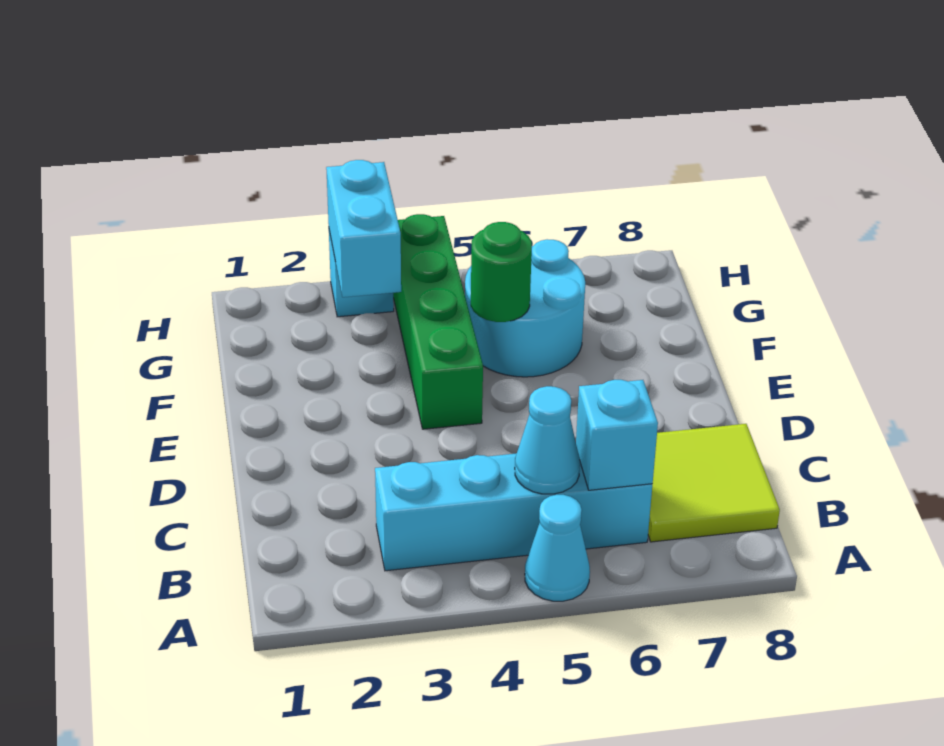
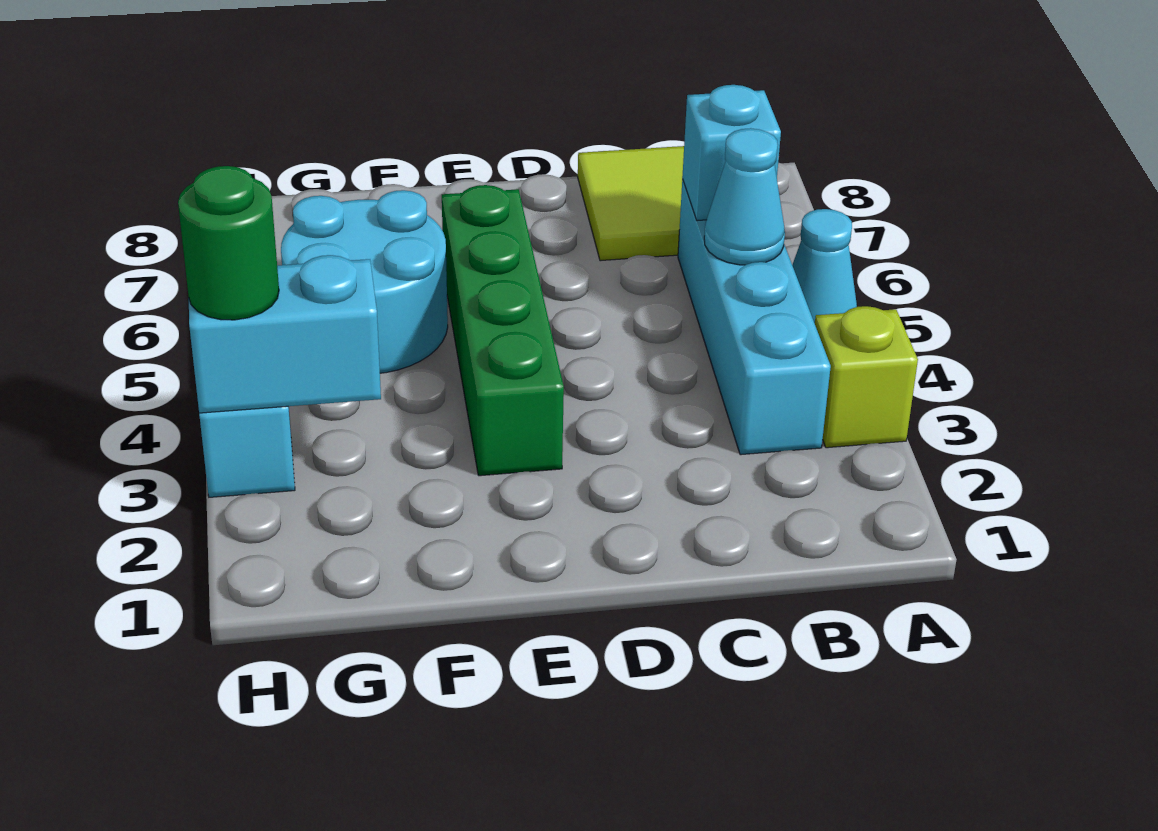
none -> lime brick A3 level 1
green brick E4:H4 level 1 -> green brick E3:E6 level 1
green round brick F5 level 2 -> green round brick H3 level 3

